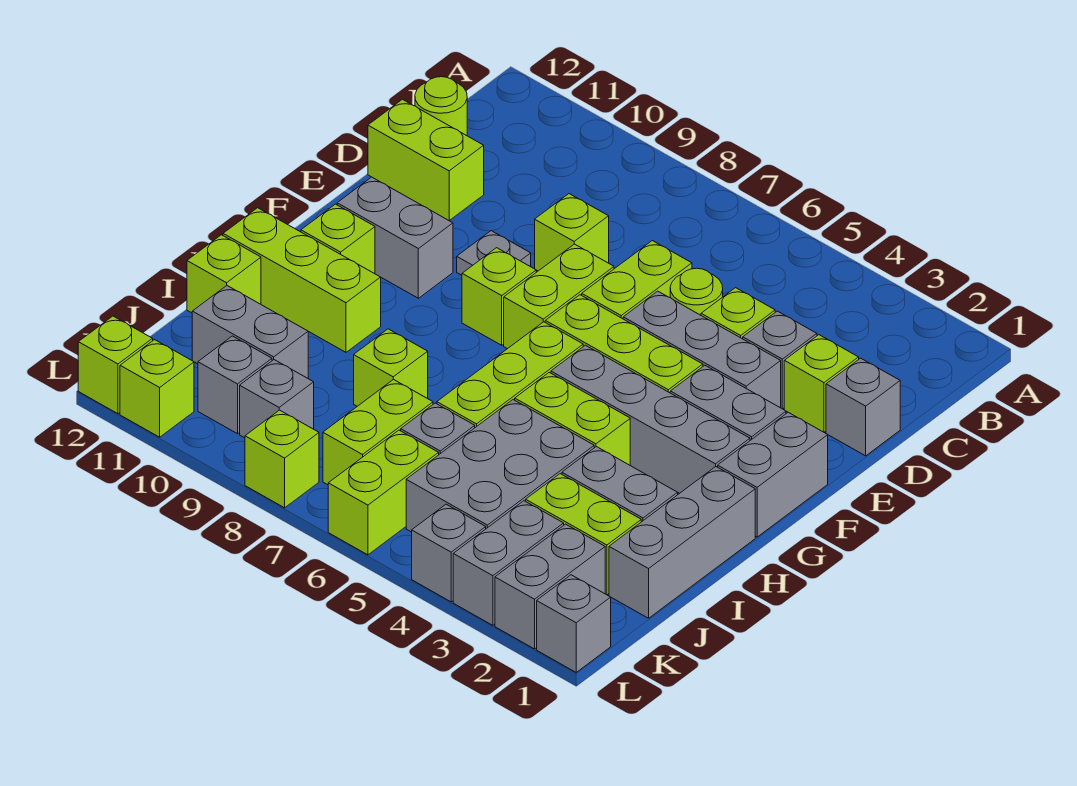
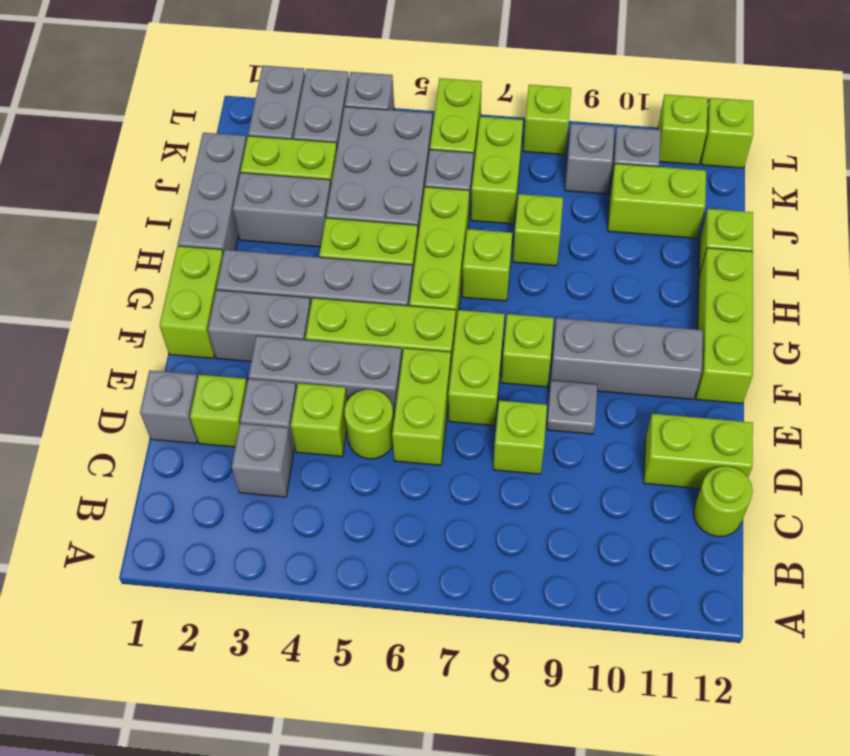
grey brick F1:G1 level 1 -> lime brick F1:G1 level 1
grey brick F10:F11 level 1 -> grey brick F9:F11 level 1
lime brick G11 level 1 -> lime brick H7 level 1
lime brick H10:H12 level 1 -> lime brick F12:H12 level 1
grey brick J10:J11 level 1 -> lime brick J10:J11 level 1
grey brick L1 level 1 -> grey brick C3 level 1

